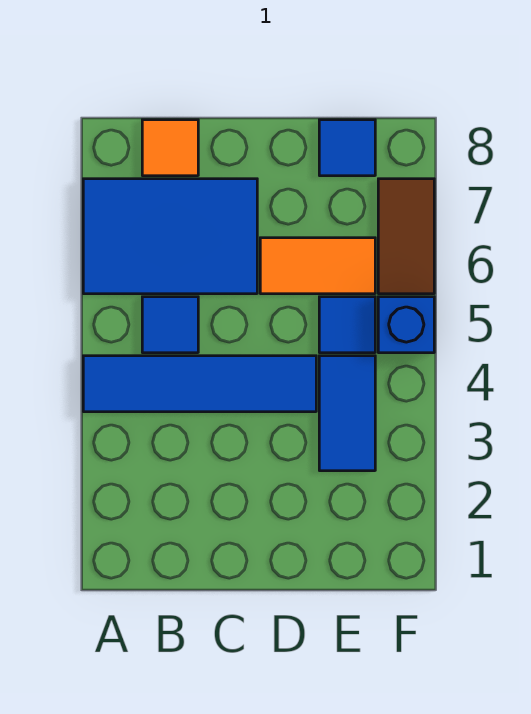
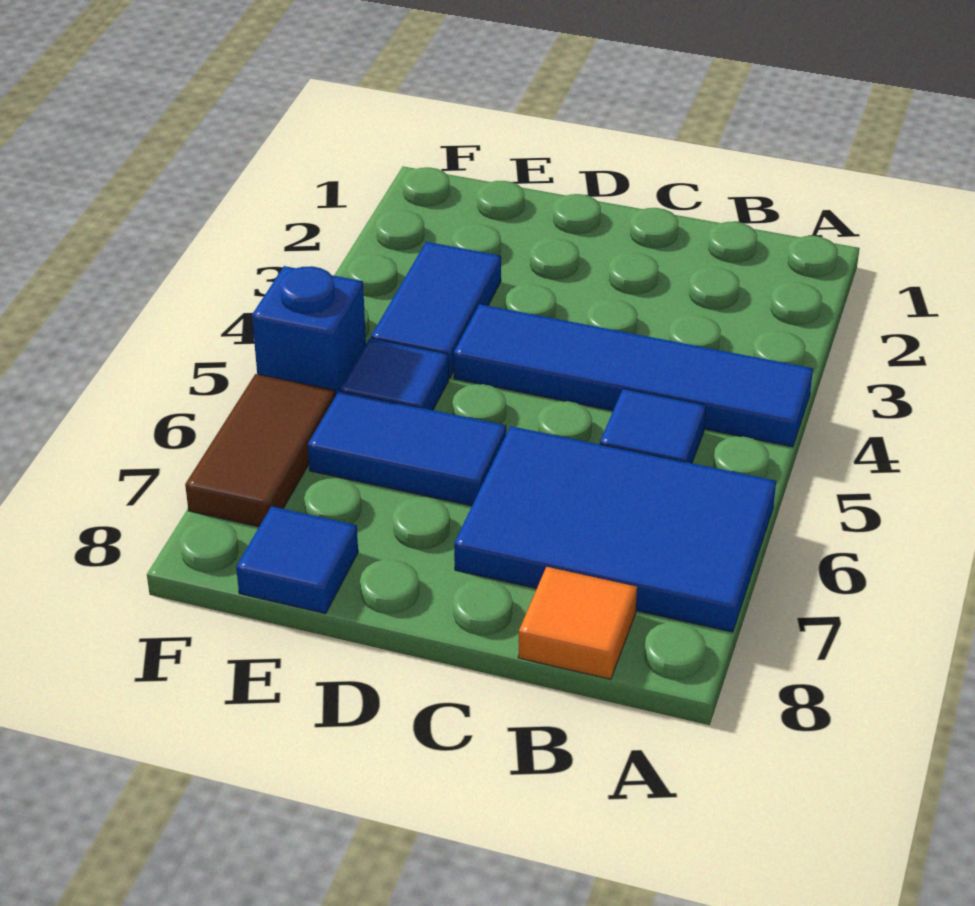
orange tile D6:E6 level 1 -> blue tile D6:E6 level 1

